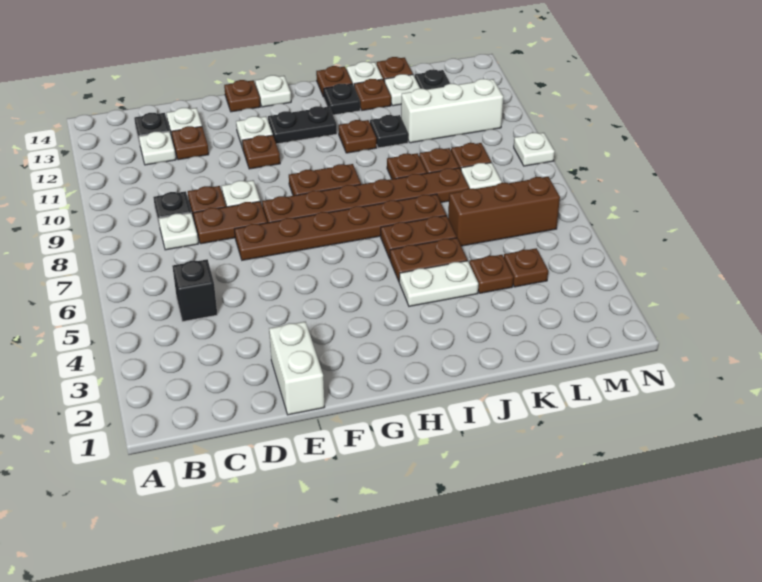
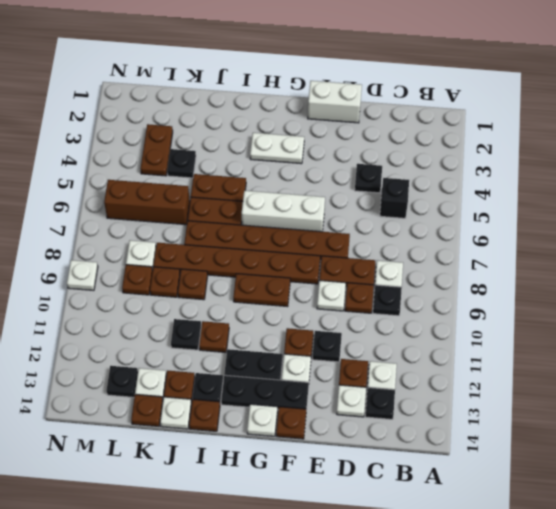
none -> black plate D4 level 1
white brick E1:E2 level 1 -> white brick E1:F1 level 1
none -> black plate E11 level 1
none -> black plate F13:H13 level 1
white plate I4:J4 level 1 -> white plate G3:H3 level 1
brown plate K4 level 1 -> black plate K4 level 1
white brick K11:M11 level 1 -> white brick F6:H6 level 1
brown plate L4 level 1 -> brown plate L3:L4 level 1

